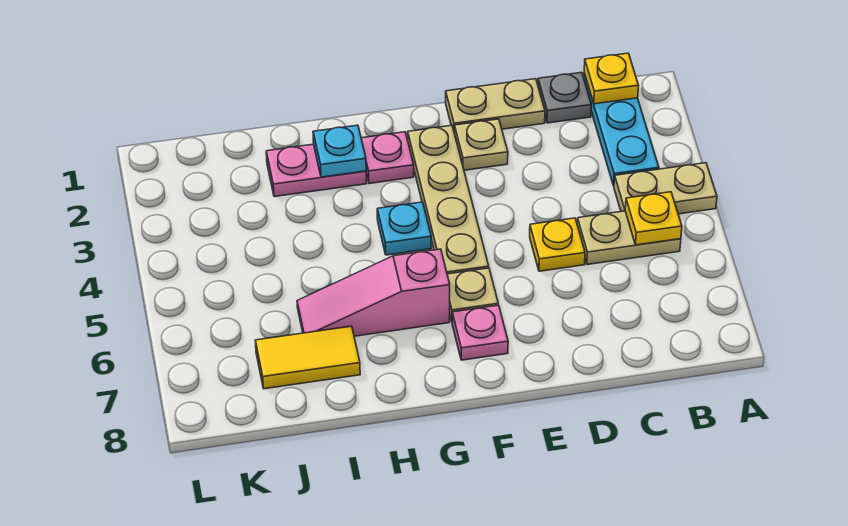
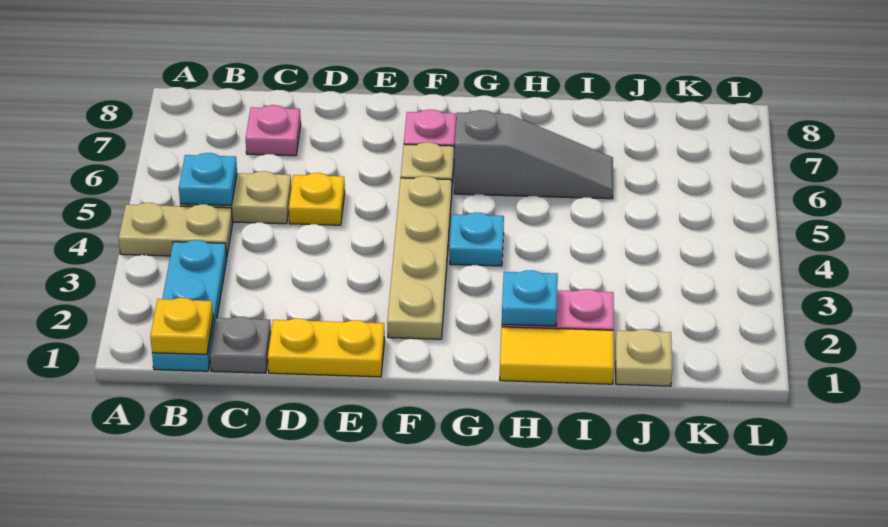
yellow plate B5 level 2 -> cyan plate B5 level 2
tan plate D1:E1 level 1 -> yellow plate D1:E1 level 1
tan plate E2 level 1 -> tan plate J1 level 1
pink plate G2 level 1 -> pink plate C7 level 1
pink slope G6:I6 level 1 top G -> grey slope G6:I6 level 1 top G
yellow tile I7:J7 level 1 -> yellow tile H1:I1 level 1

